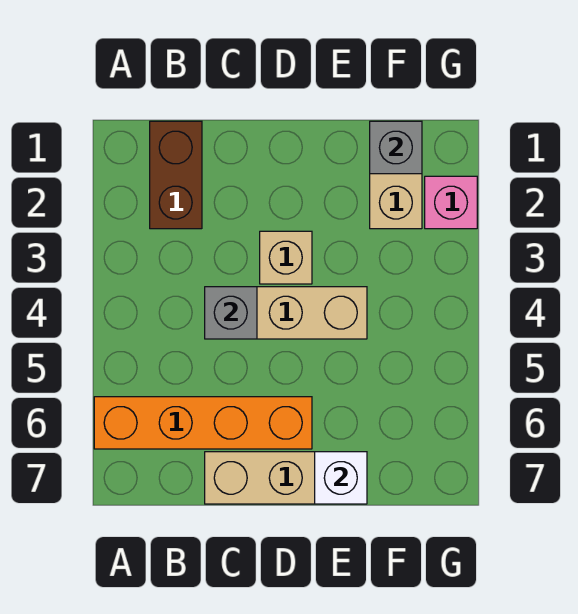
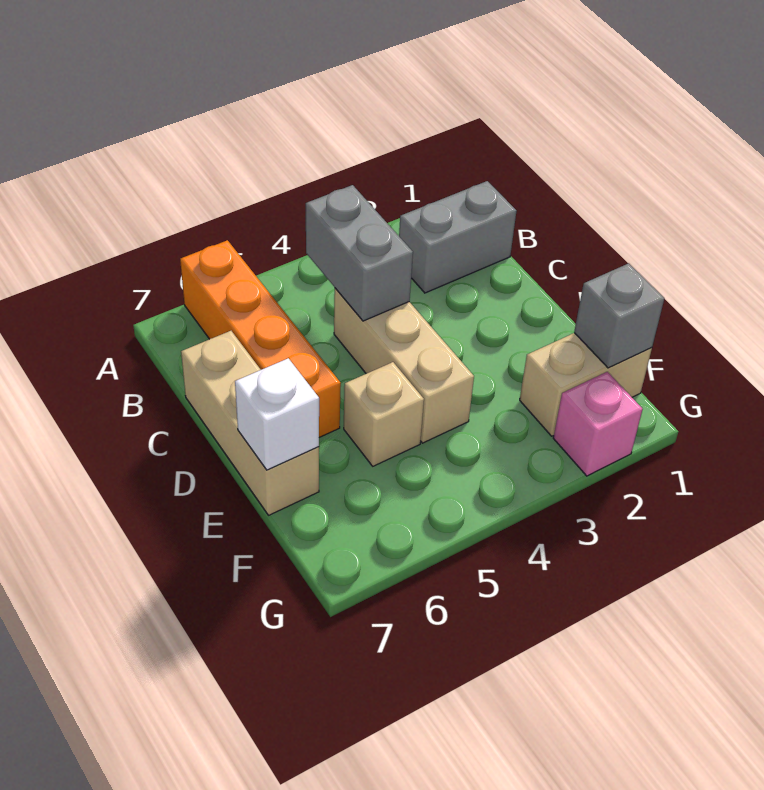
brown brick B1:B2 level 1 -> grey brick B1:B2 level 1
grey brick C4 level 2 -> grey brick B4:C4 level 2
tan brick D3 level 1 -> tan brick E5 level 1

